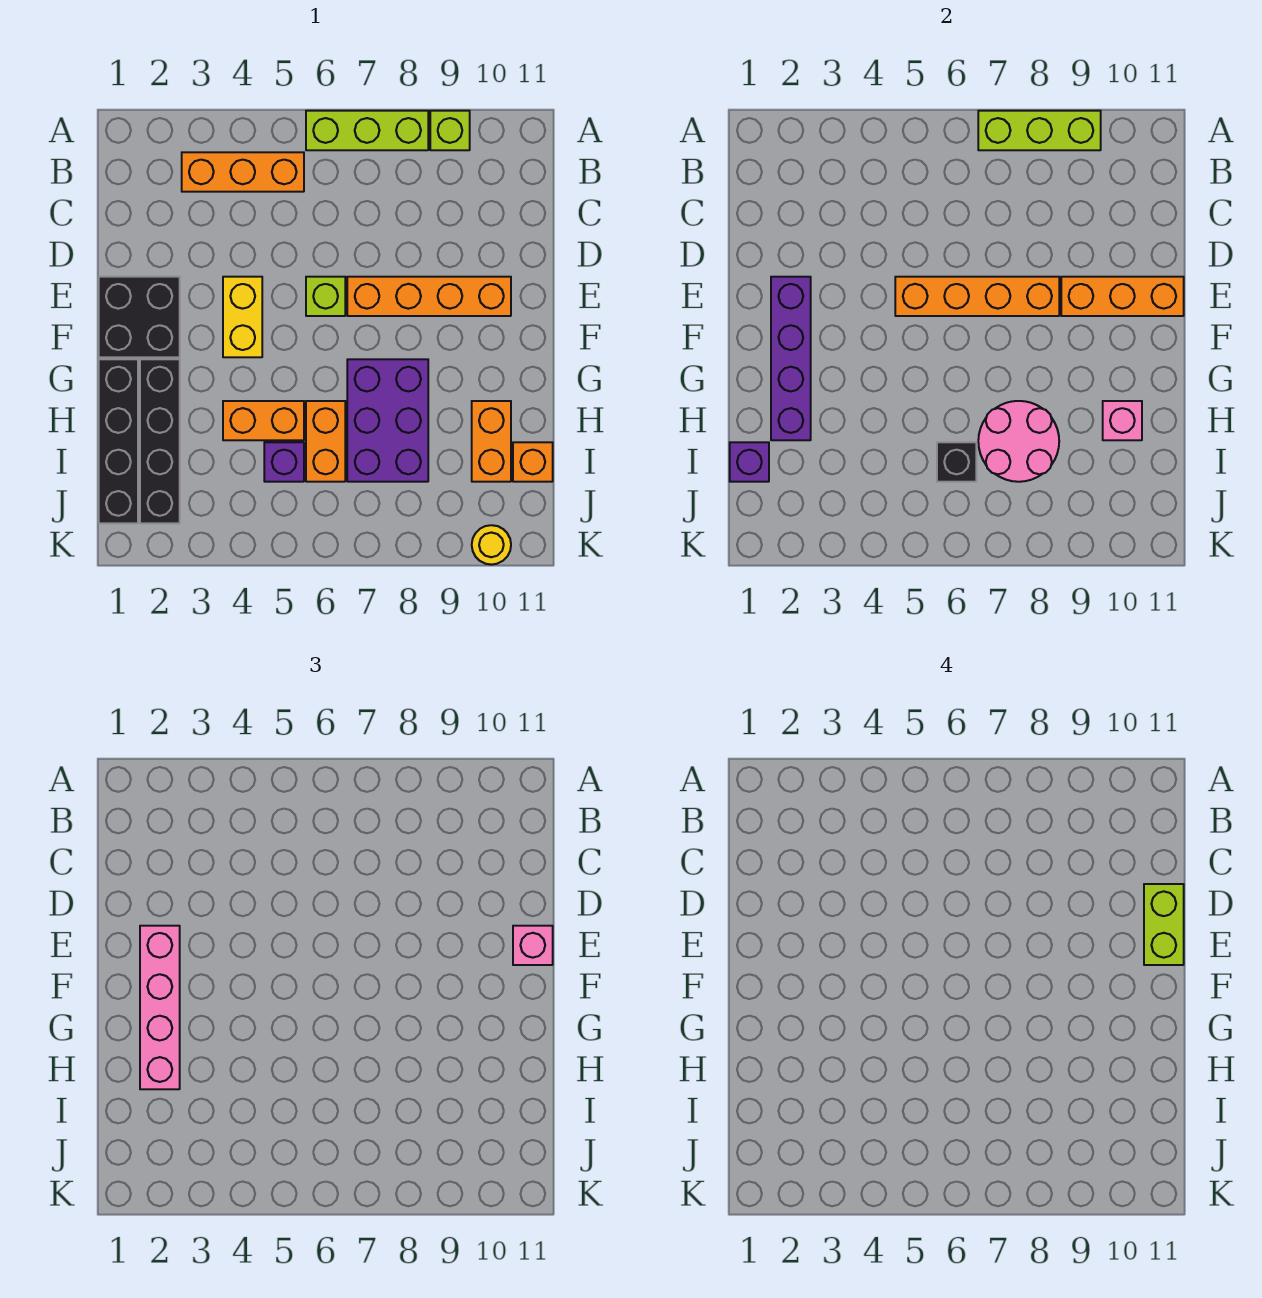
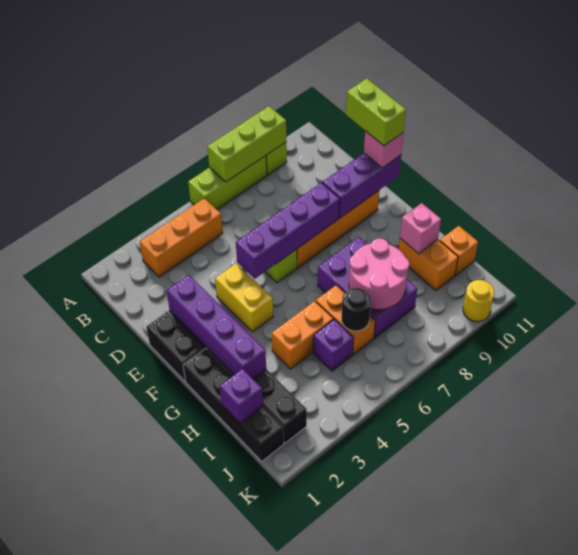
pink brick E2:H2 level 3 -> none
orange brick E5:E8 level 2 -> purple brick E5:E8 level 2
orange brick E9:E11 level 2 -> purple brick E9:E11 level 2
black brick I6 level 2 -> black round brick I6 level 2

